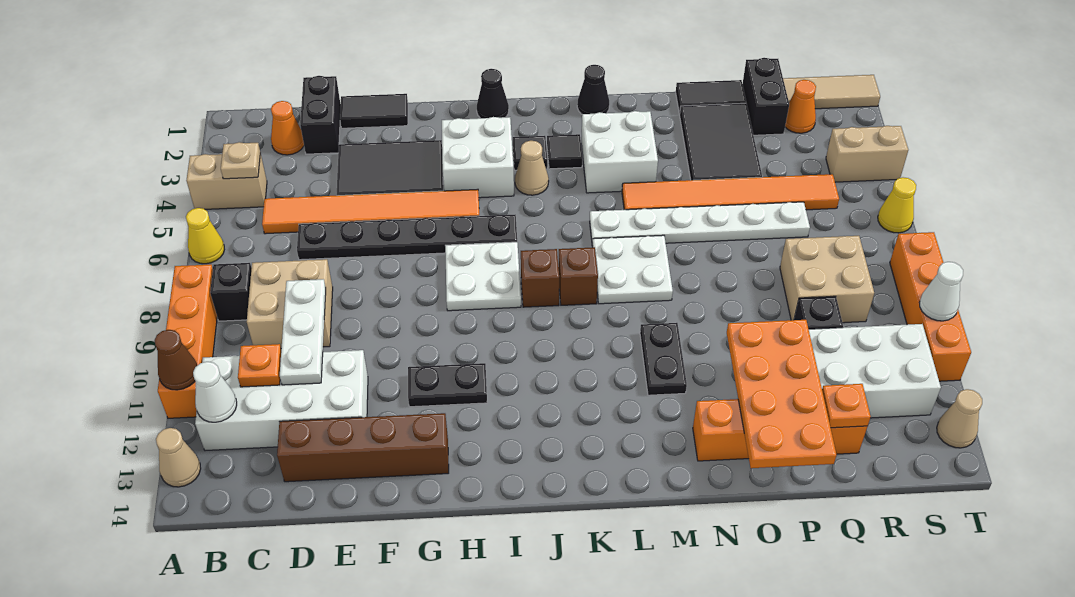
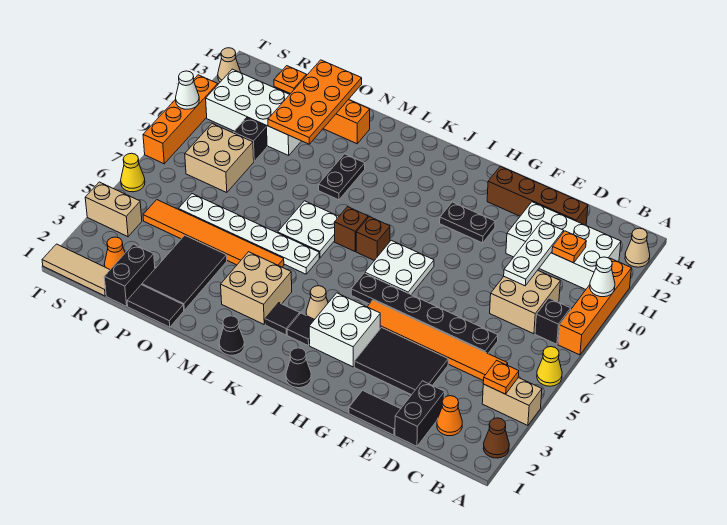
brown cone A11 level 2 -> brown cone A2 level 1
tan plate B4 level 2 -> orange plate B4 level 2
white cone B12 level 2 -> white cone A10 level 2
white brick L3:M4 level 1 -> tan brick L3:M4 level 1

